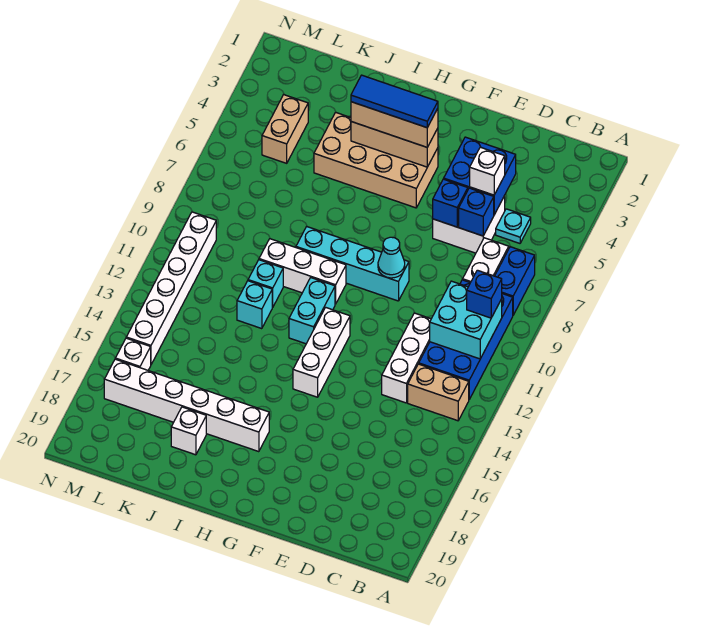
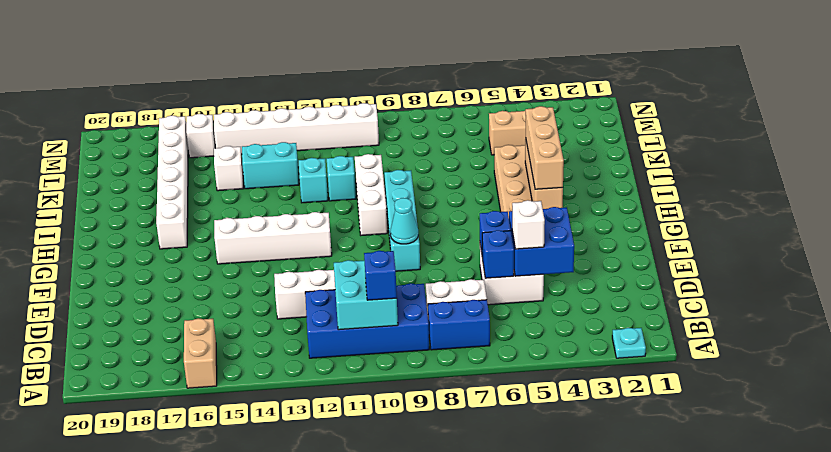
tan brick B13:C13 level 1 -> tan brick A16:B16 level 1
cyan plate C5 level 1 -> cyan plate A2 level 1
blue tile G4:I4 level 4 -> none
white brick G12:G14 level 1 -> white brick G12:G15 level 1
cyan brick H11:H12 level 1 -> cyan brick K13:K14 level 1
white brick J18 level 1 -> white brick K15 level 1

